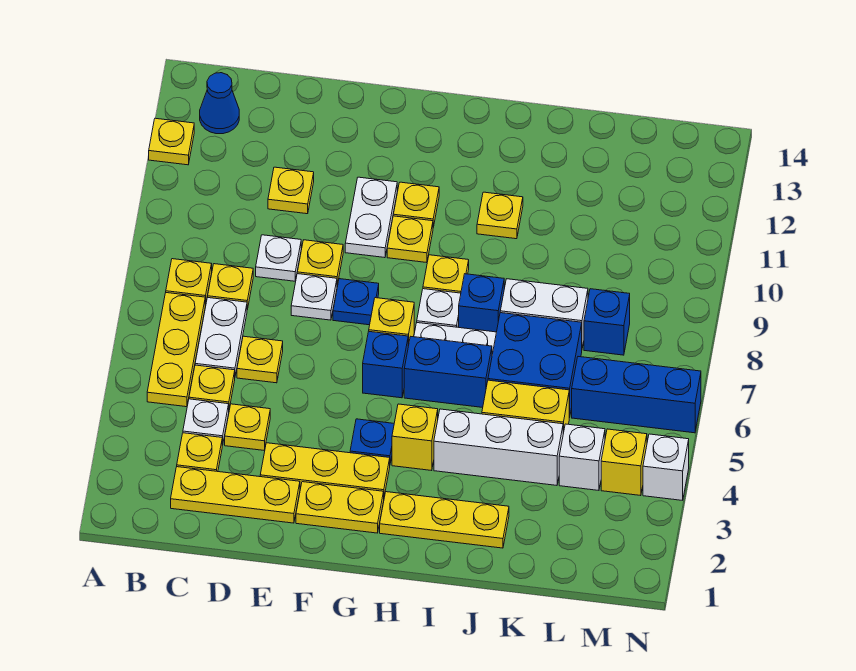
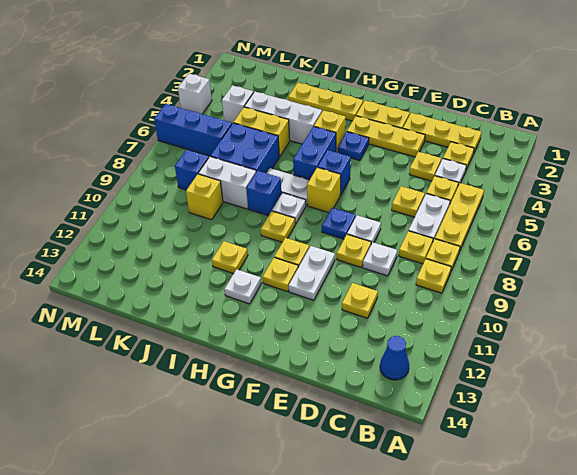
yellow plate A12 level 1 -> yellow plate B9 level 1
blue brick H6:I6 level 1 -> blue brick H5:H6 level 1
none -> white plate H12 level 1
yellow brick M4 level 1 -> yellow brick K9 level 1

